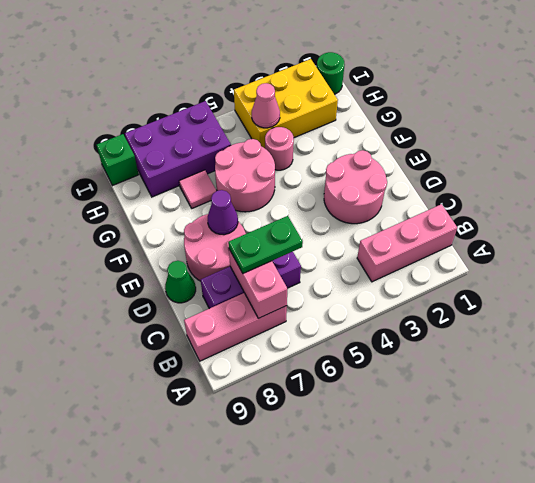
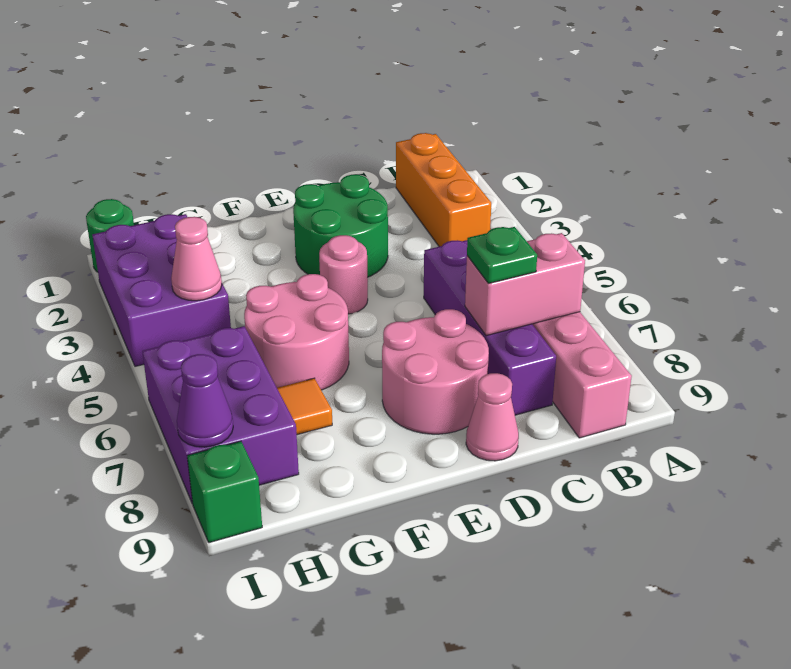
pink brick B1:B3 level 1 -> orange brick B1:B3 level 1
purple brick C6:C8 level 1 -> purple brick C5:C8 level 1
green plate C6:C7 level 3 -> green plate C7 level 3
pink round brick D2:E3 level 1 -> green round brick D2:E3 level 1
green cone D9 level 1 -> pink cone D9 level 1
purple cone E7 level 2 -> purple cone I8 level 2
pink round brick G4 level 1 -> pink round brick E4 level 1
pink tile G7 level 1 -> orange tile G7 level 1
yellow brick H2:I4 level 1 -> purple brick H2:I4 level 1

